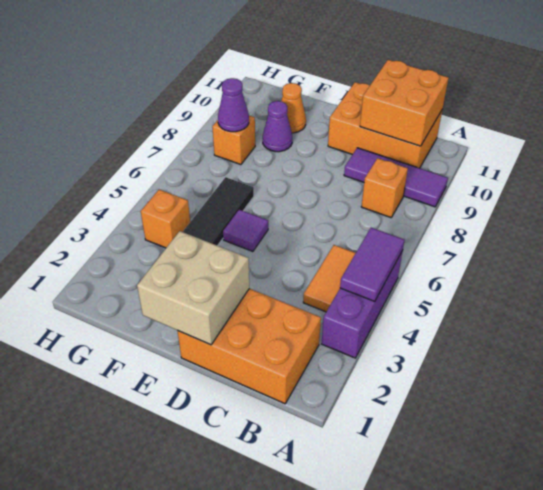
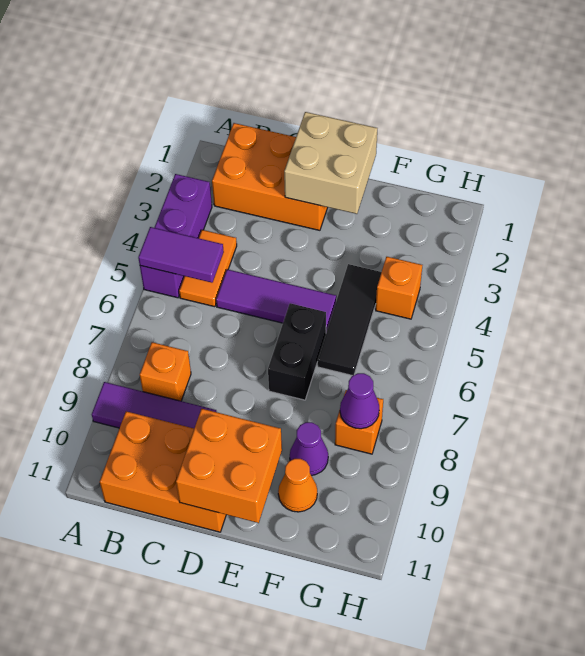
purple tile A4:A5 level 2 -> purple tile A5:B5 level 2
orange brick B10:C11 level 2 -> orange brick D10:E11 level 2
purple tile E5 level 1 -> purple tile C5:E5 level 1
none -> black brick E6:E7 level 1

